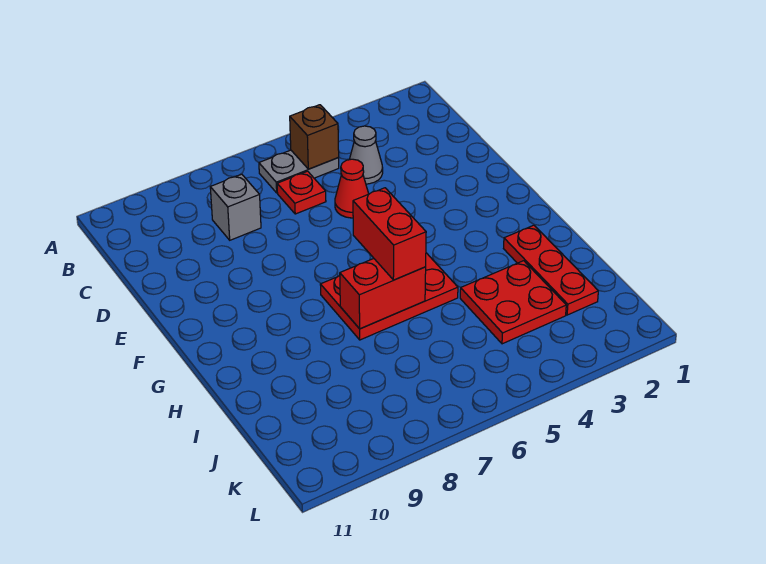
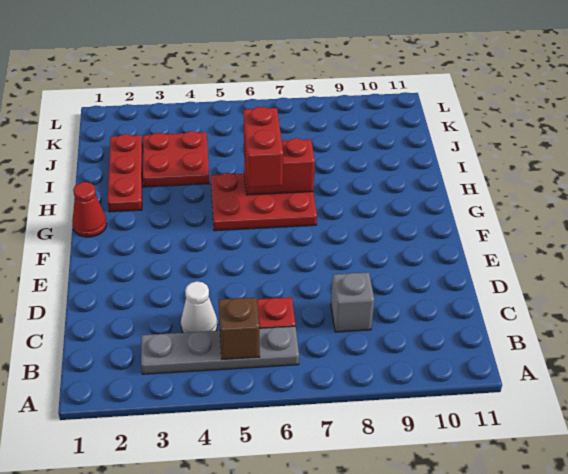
grey plate B5:B6 level 1 -> grey plate B3:B6 level 1
grey cone C4 level 1 -> white cone C4 level 1
red cone D5 level 1 -> red cone G1 level 1

